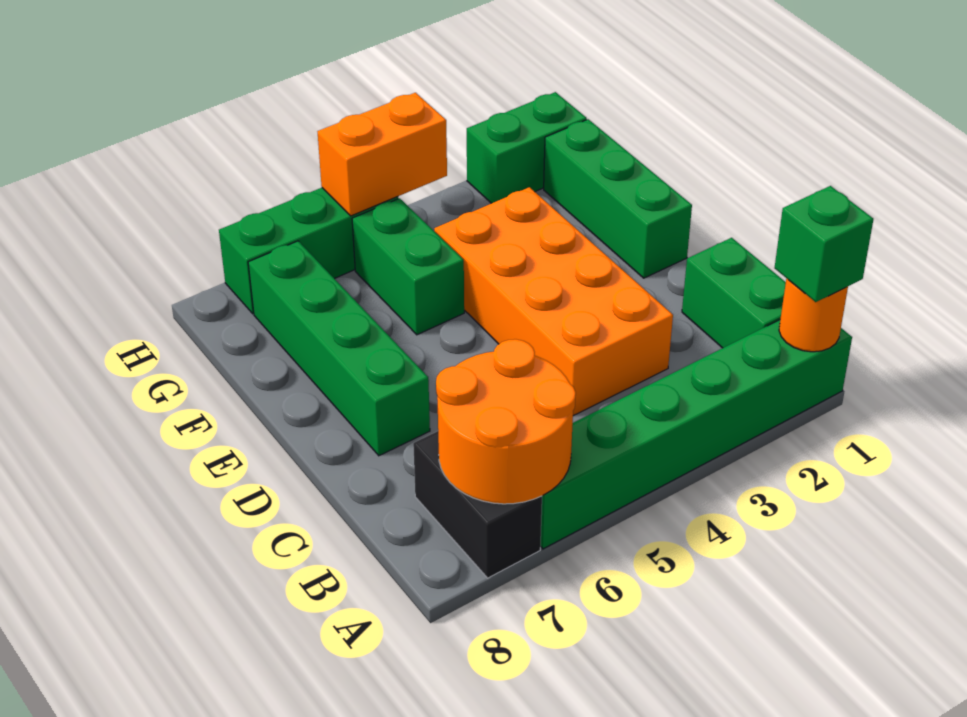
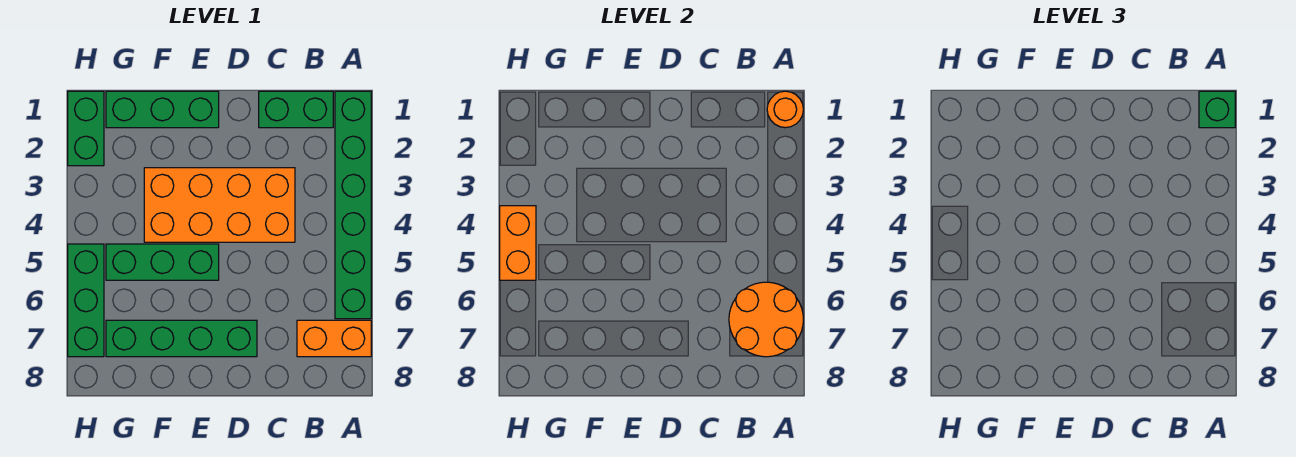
black brick A7:B7 level 1 -> orange brick A7:B7 level 1
green brick F5:G5 level 1 -> green brick E5:G5 level 1

